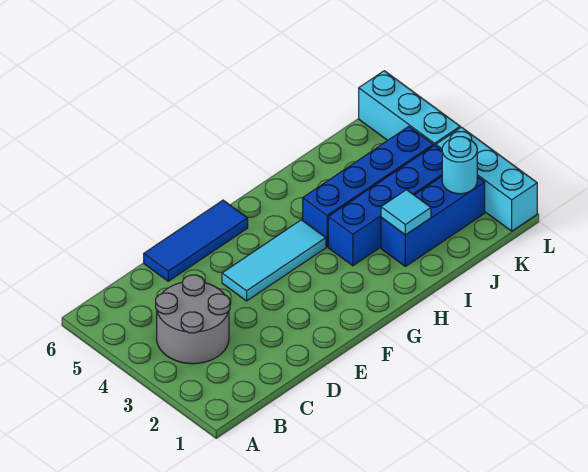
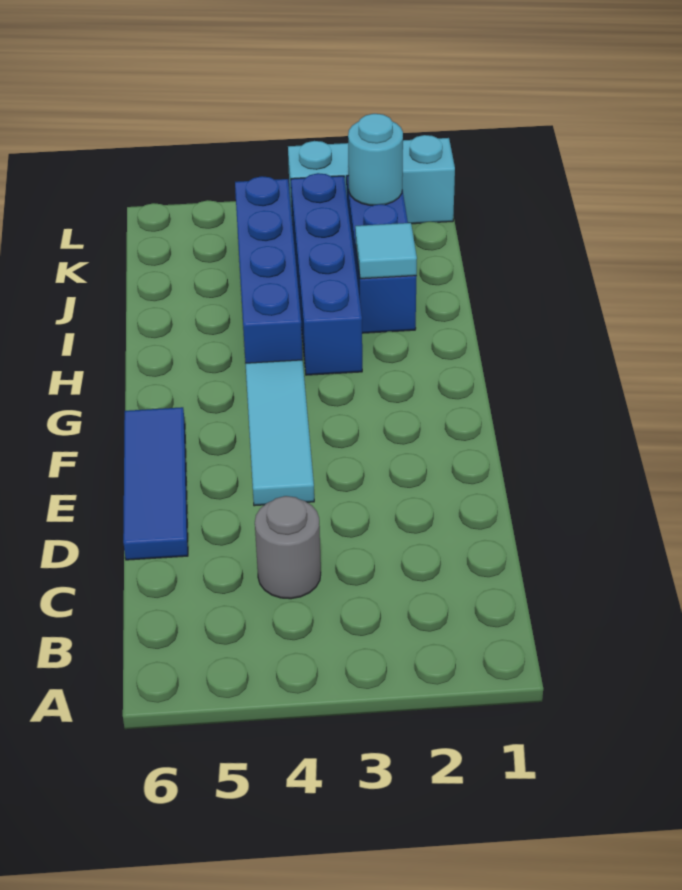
grey round brick B3:C4 level 1 -> grey round brick C4 level 1
cyan brick L4:L6 level 1 -> none

